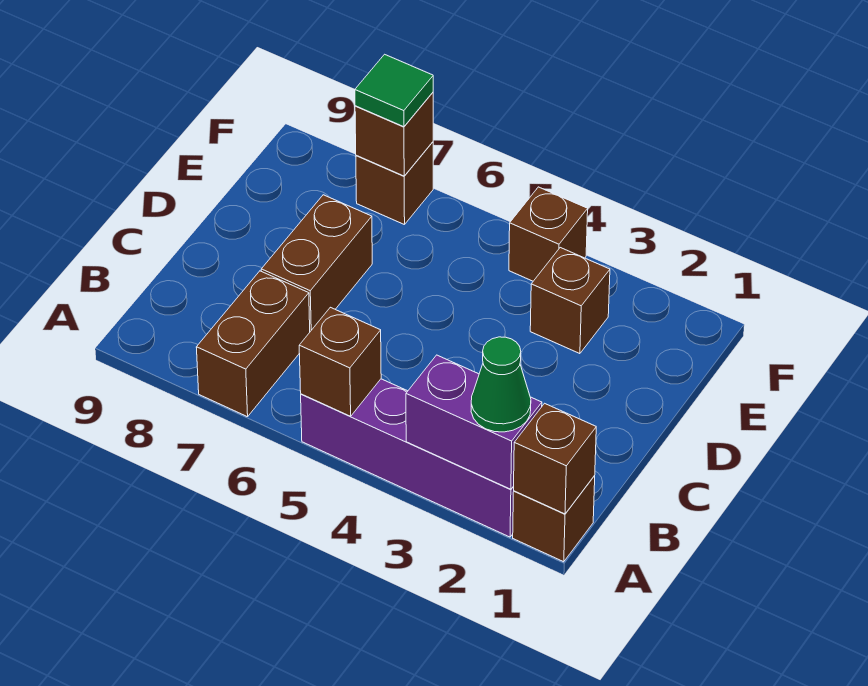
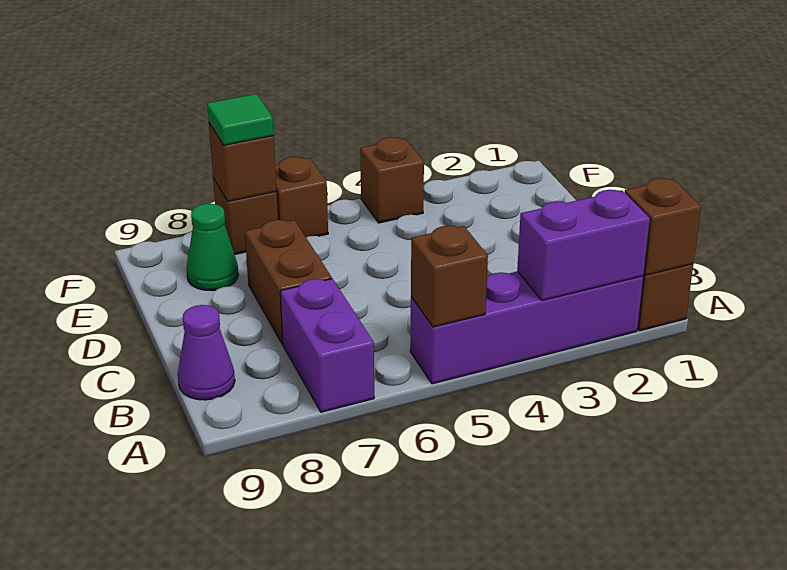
green cone A2 level 3 -> green cone E8 level 1
brown brick A7:B7 level 1 -> purple brick A7:B7 level 1
none -> purple cone B9 level 1
brown brick E3 level 1 -> brown brick F6 level 1

